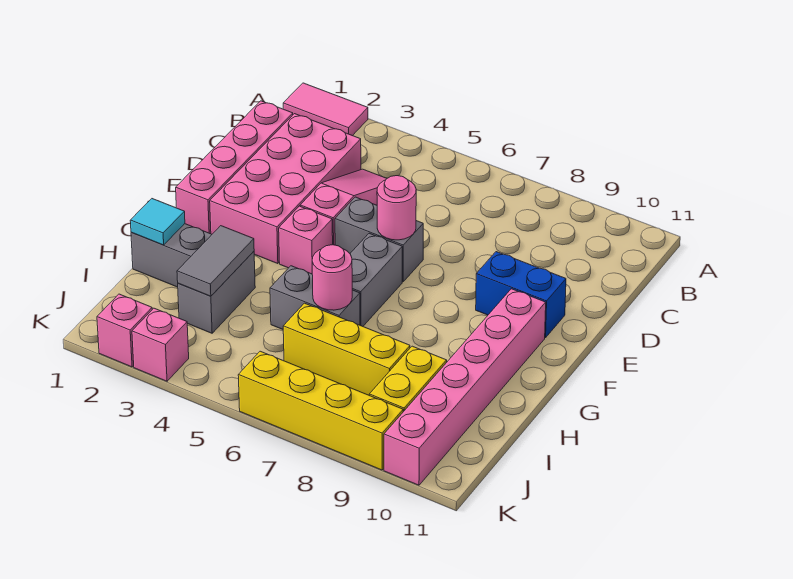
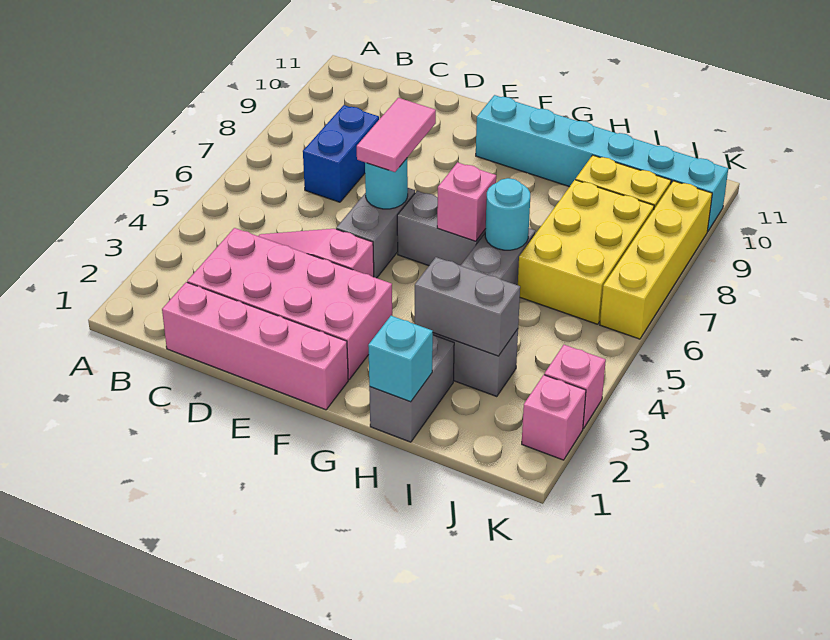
pink tile A1:A2 level 1 -> pink tile E6:E7 level 3
pink round brick E6 level 2 -> cyan round brick E6 level 2
blue brick E9:E10 level 1 -> blue brick C7:C8 level 1
pink brick F4 level 1 -> pink brick G6 level 2
pink brick F10:K10 level 1 -> cyan brick F10:K10 level 1
cyan tile H1 level 2 -> cyan brick H1 level 2
grey tile H3:I3 level 2 -> grey brick H3:I3 level 2
pink round brick H6 level 2 -> cyan round brick H6 level 2
yellow brick I6:I8 level 1 -> yellow brick I6:J8 level 1

